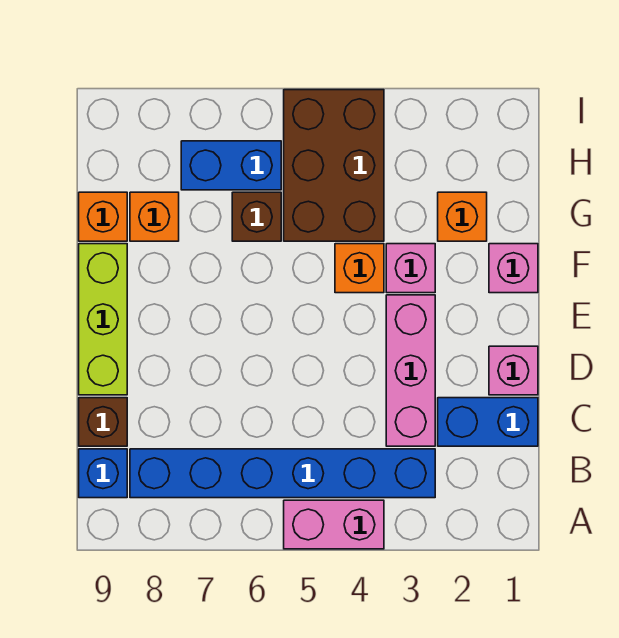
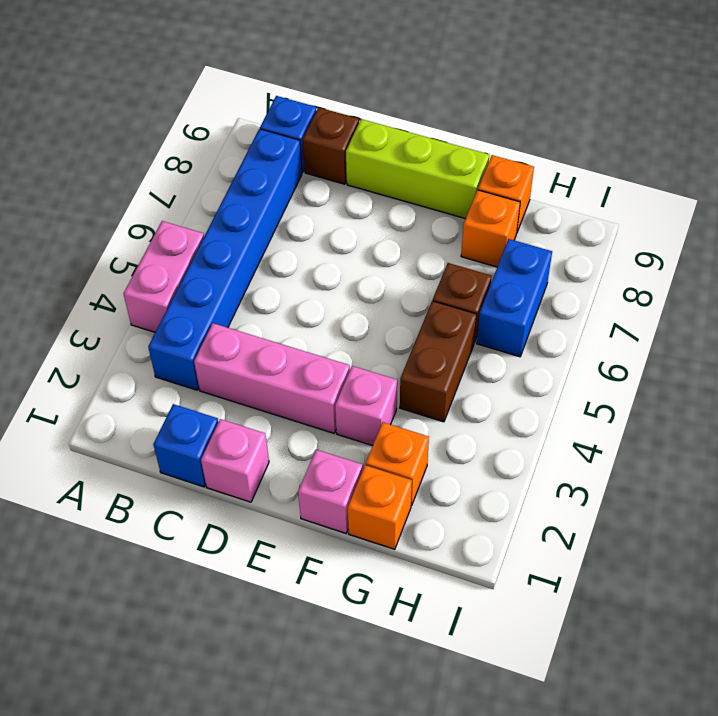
blue brick C1:C2 level 1 -> blue brick C1 level 1
orange brick F4 level 1 -> orange brick G1 level 1
brown brick G4:I5 level 1 -> brown brick G4:G5 level 1

